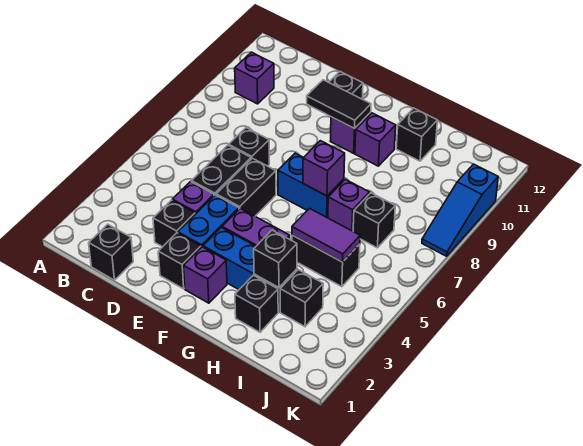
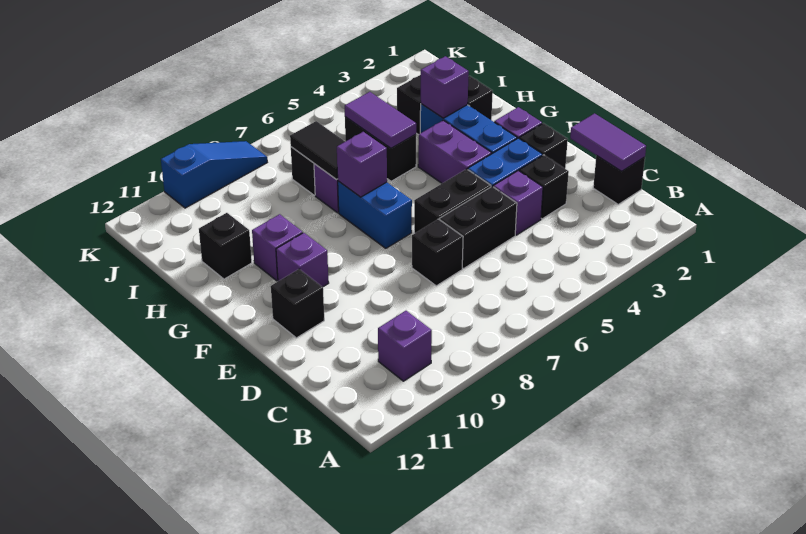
none -> purple tile C1:D1 level 2
black tile E10:F10 level 2 -> black tile H7:I7 level 2
black brick H3 level 2 -> purple brick H3 level 2

